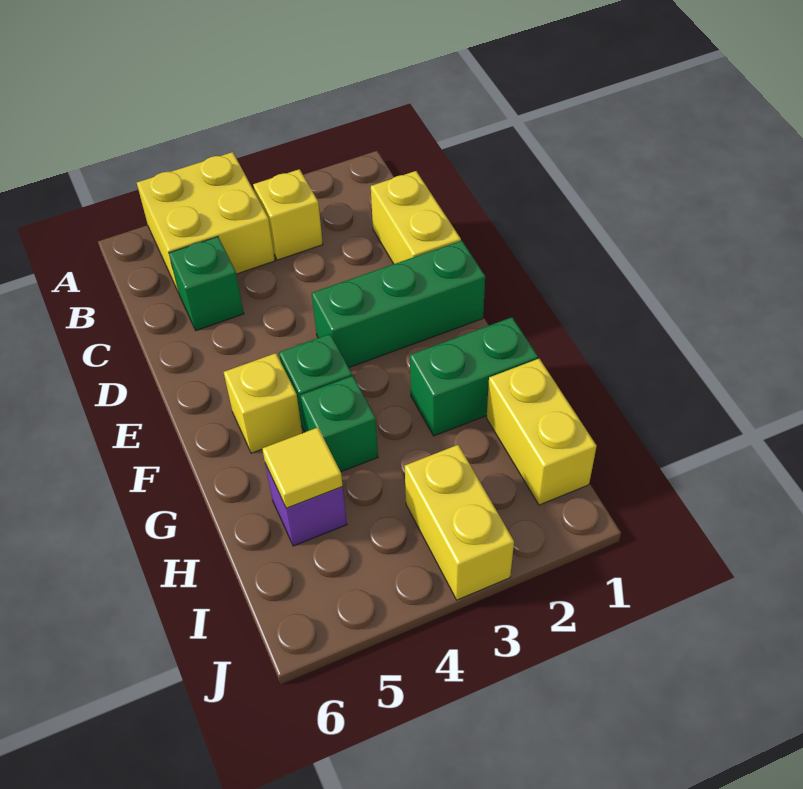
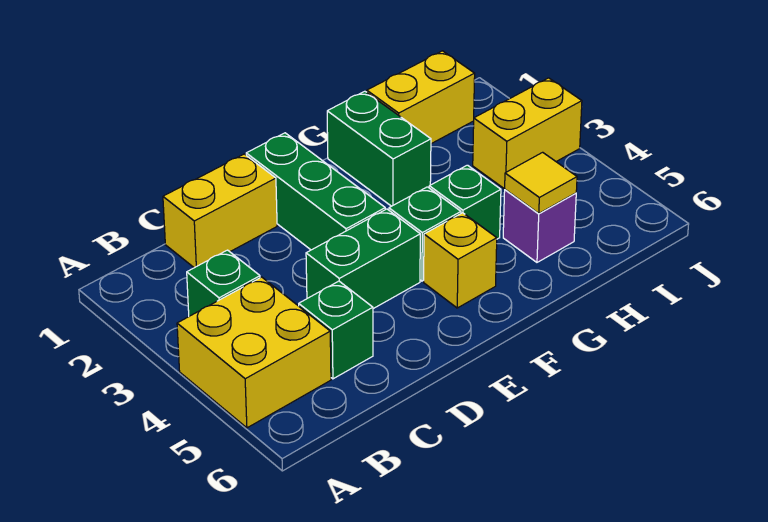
yellow brick B3 level 1 -> green brick B3 level 1
none -> green brick D4:E4 level 1

